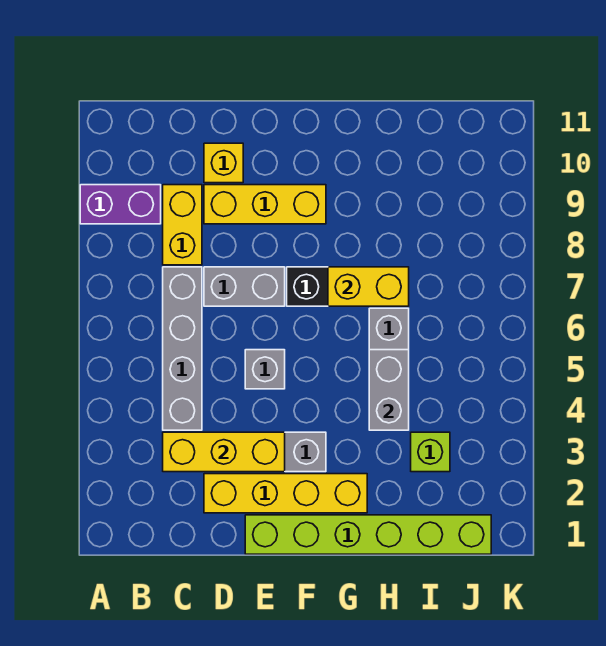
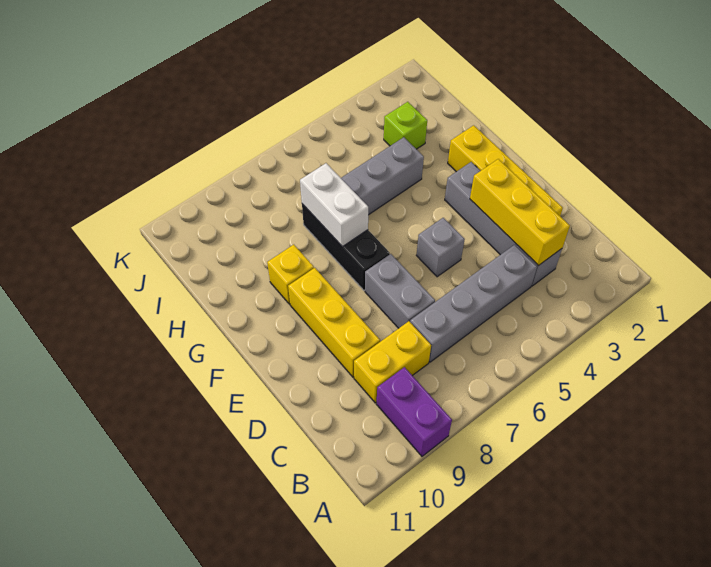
yellow brick D10 level 1 -> yellow brick G9 level 1
lime brick E1:J1 level 1 -> none
yellow brick G7:H7 level 2 -> white brick G7:H7 level 2
grey brick H4:H5 level 2 -> none

